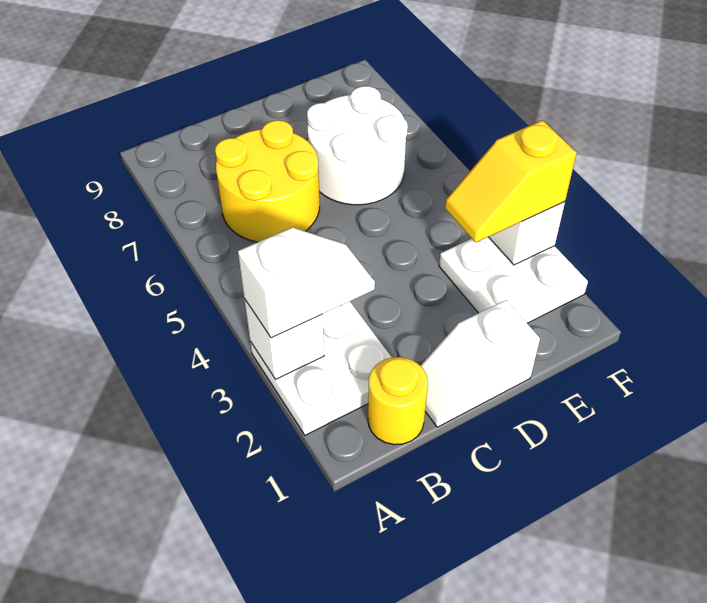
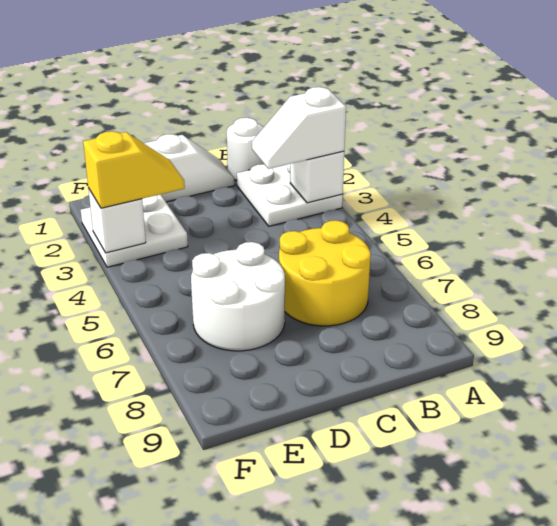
yellow round brick B1 level 1 -> white round brick B1 level 1

